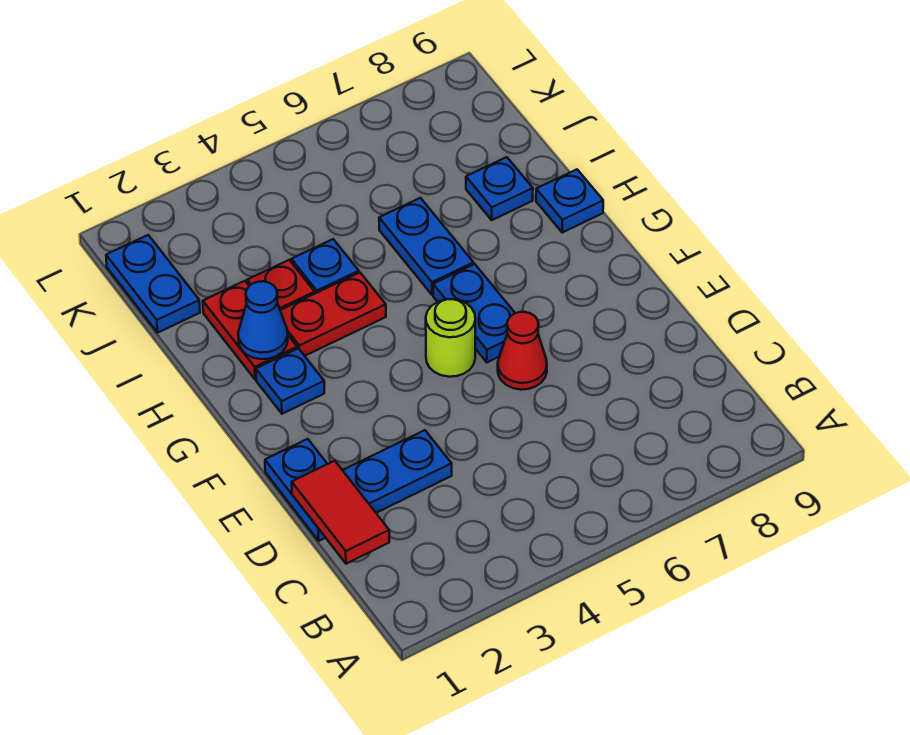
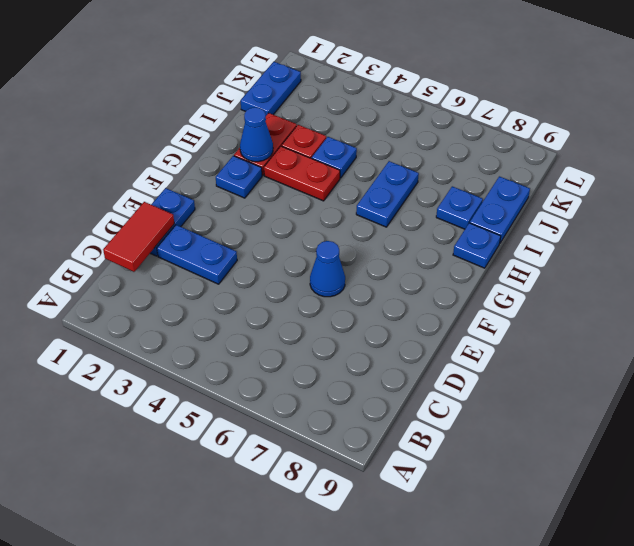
red cone E6 level 1 -> blue cone E6 level 1
lime round brick F5 level 1 -> none
blue plate F6:G6 level 1 -> blue plate I9:J9 level 1

